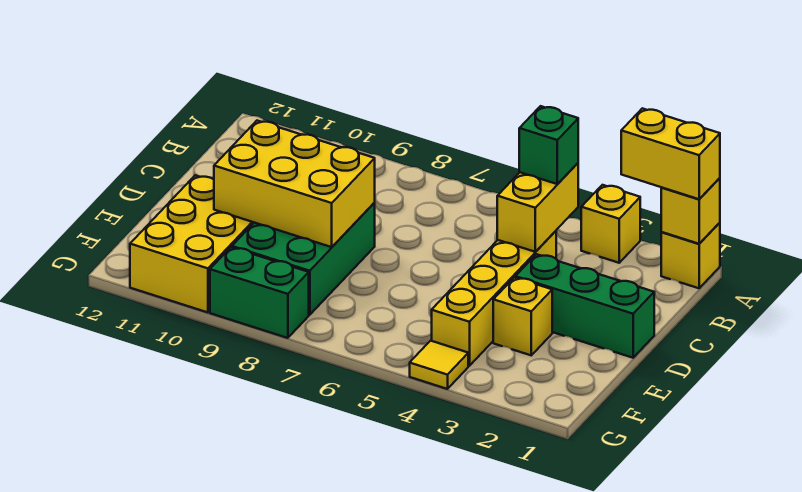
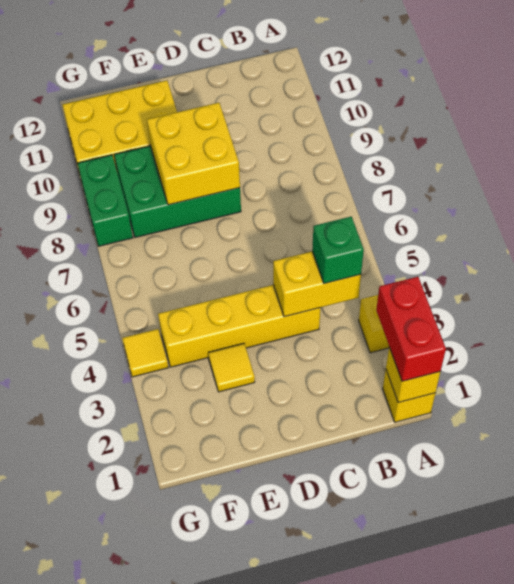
yellow brick A1:A2 level 3 -> red brick A1:A2 level 3
green brick D1:D3 level 1 -> none
yellow brick D8:E10 level 2 -> yellow brick D8:E9 level 2
yellow brick E3 level 1 -> yellow tile E3 level 1

